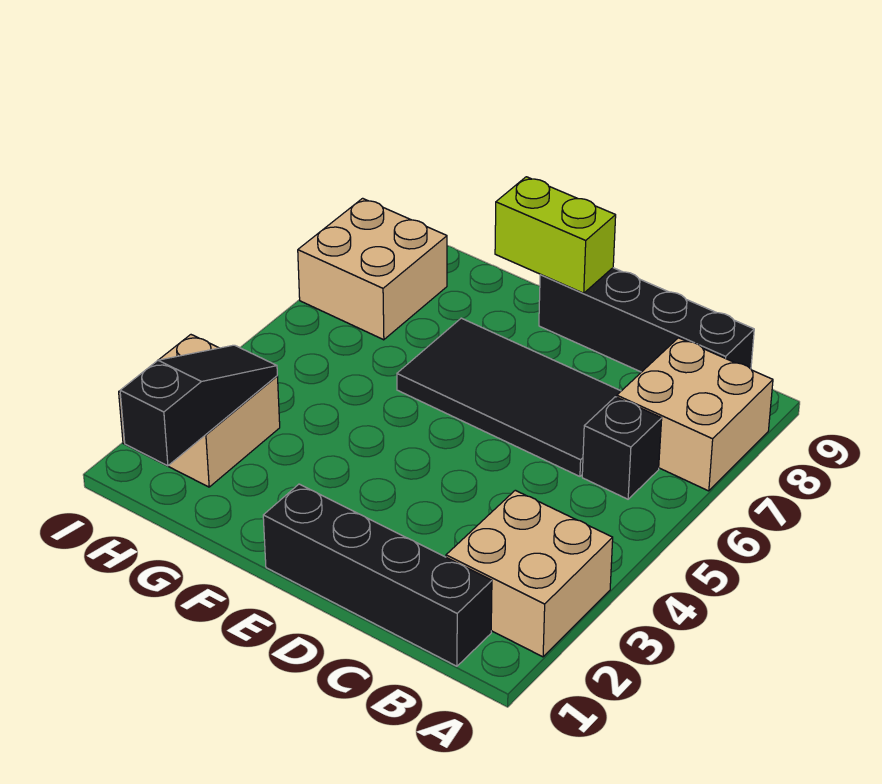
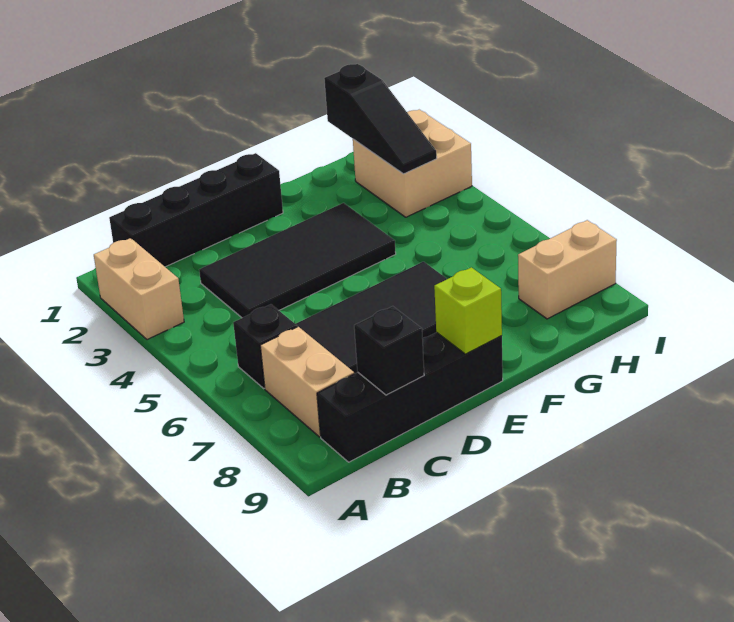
tan brick A2:B3 level 1 -> tan brick A2:A3 level 1
tan brick A7:B8 level 1 -> tan brick B7:B8 level 1
none -> black tile C3:F4 level 1
none -> black brick C9 level 2
lime brick E9:F9 level 2 -> lime brick E9 level 2
tan brick H7:I8 level 1 -> tan brick H8:I8 level 1

